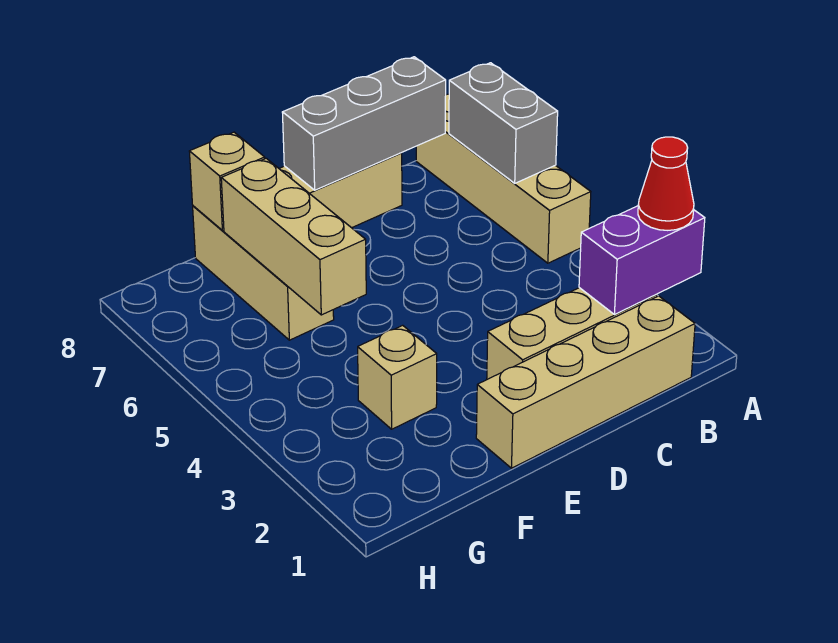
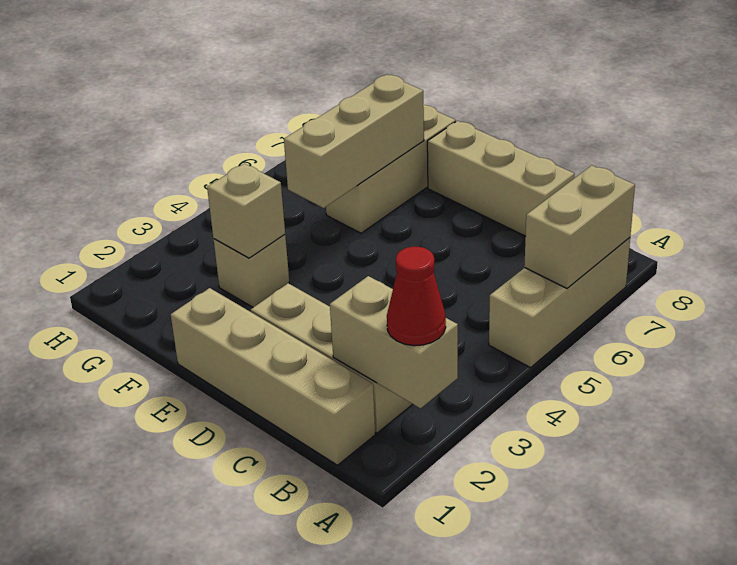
purple brick A2:B2 level 2 -> tan brick A2:B2 level 2
tan brick A5:A8 level 1 -> tan brick A5:A7 level 1
grey brick A6:A7 level 2 -> tan brick A6:A7 level 2
grey brick B8:D8 level 2 -> none
tan brick F8 level 2 -> tan brick F3 level 2

